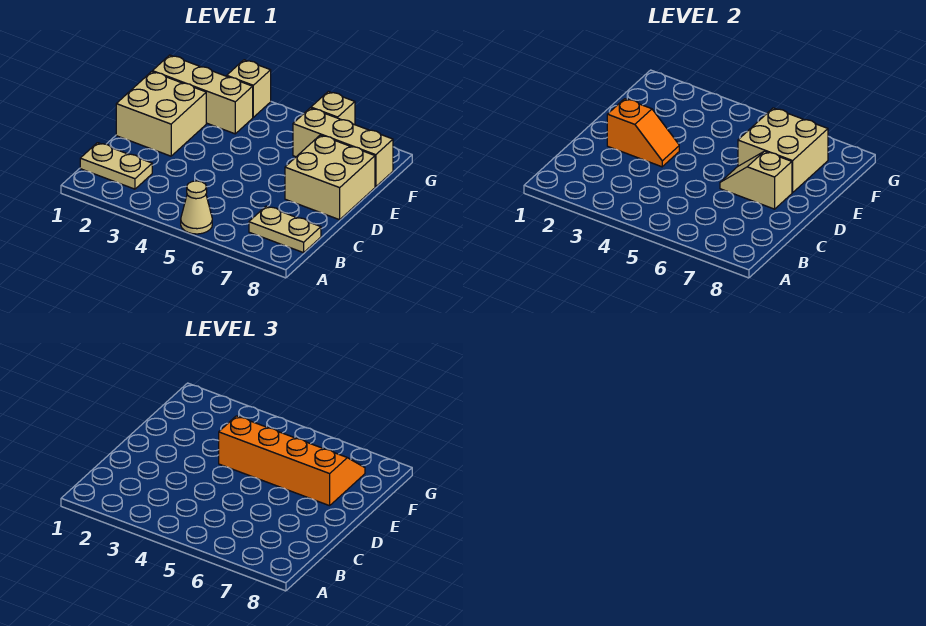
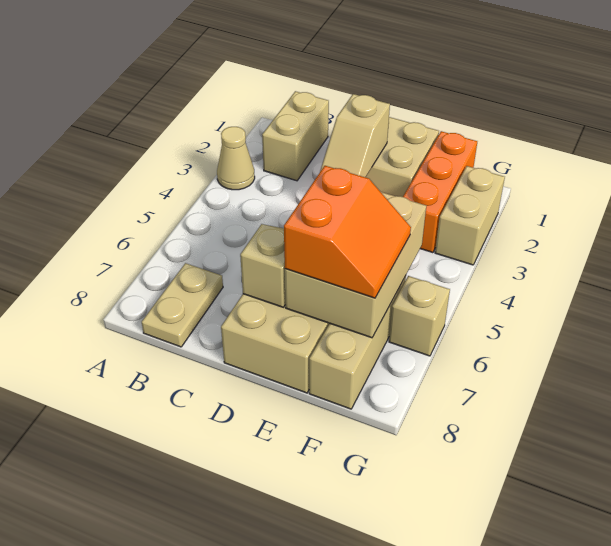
tan cone A5 level 1 -> tan cone A3 level 1
tan plate B1:B2 level 1 -> tan brick B1:B2 level 1
orange slope D2:D3 level 2 top 2 -> tan slope D2:D3 level 2 top 2
orange slope E4:F7 level 3 top E -> orange slope E6:F7 level 3 top E
tan brick E6:F7 level 2 -> tan brick E5:F7 level 2
tan brick F1:F3 level 1 -> orange brick F1:F3 level 1
tan brick G3 level 1 -> tan brick G2:G3 level 1

